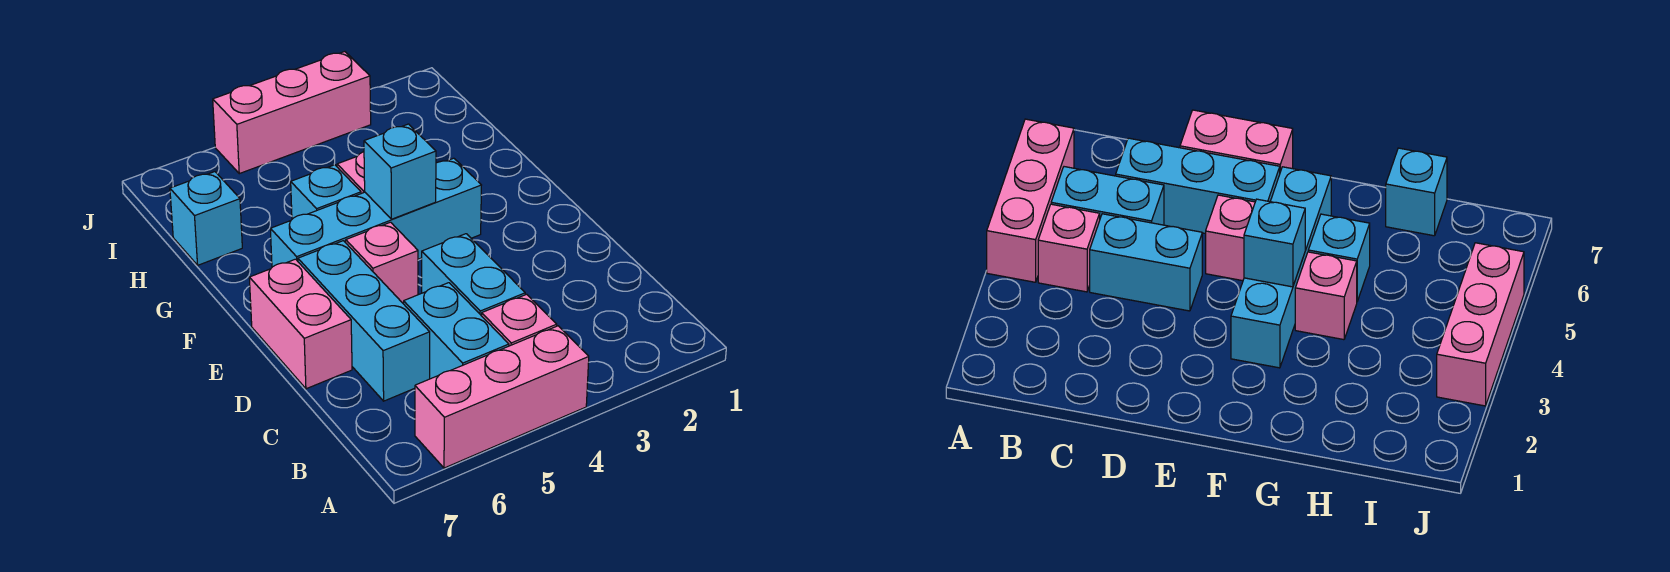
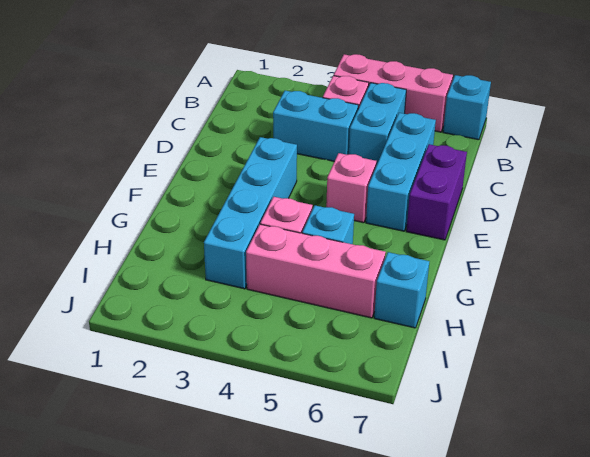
cyan brick C4:D4 level 1 -> cyan brick C3:C4 level 1
pink brick D7:E7 level 1 -> purple brick D7:E7 level 1
cyan brick F3:F6 level 1 -> cyan brick E3:H3 level 1
cyan brick F4 level 2 -> cyan brick A7 level 1
pink brick J3:J5 level 1 -> pink brick H4:H6 level 1

